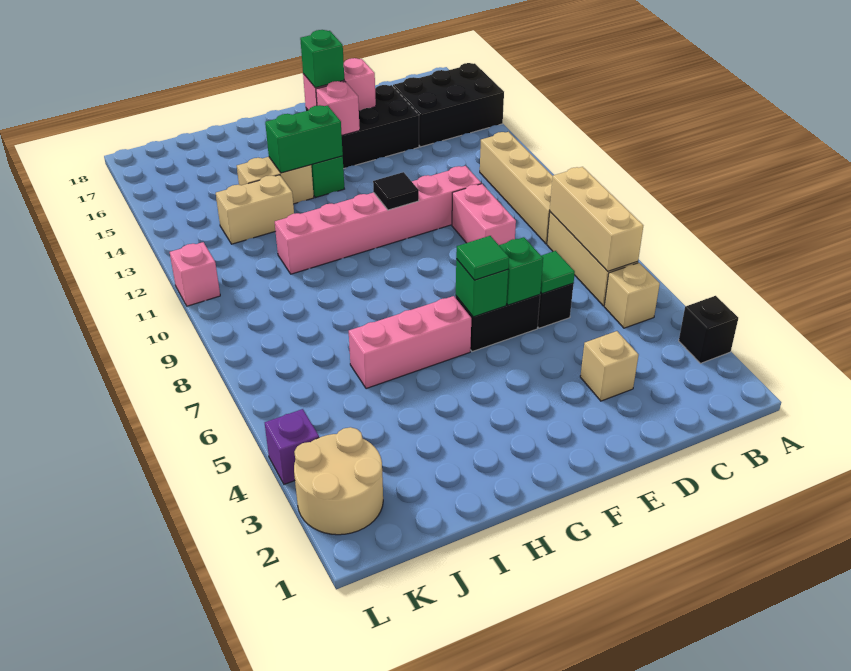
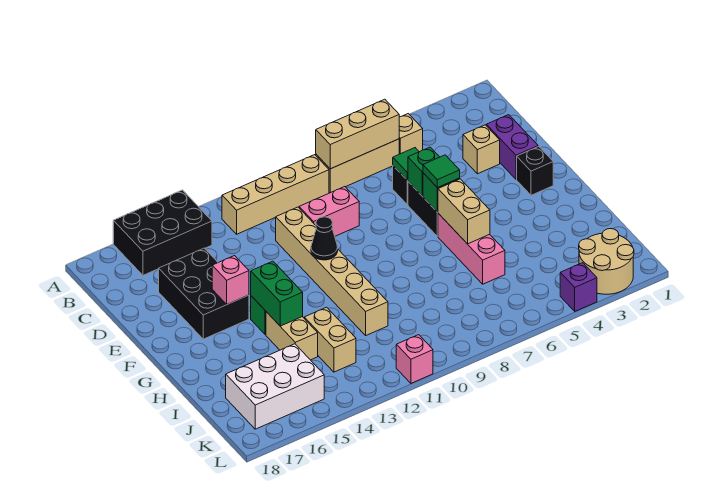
black brick A3 level 1 -> black brick F2 level 1
black brick A15:C16 level 1 -> black brick A14:B16 level 1
none -> purple brick D2:E2 level 1
pink brick D11:I11 level 1 -> tan brick D11:I11 level 1
pink brick E16:F16 level 2 -> none
black tile F11 level 2 -> black cone F11 level 2
green brick F16 level 3 -> none
none -> tan brick G6:H6 level 2
none -> white brick J15:K17 level 1

